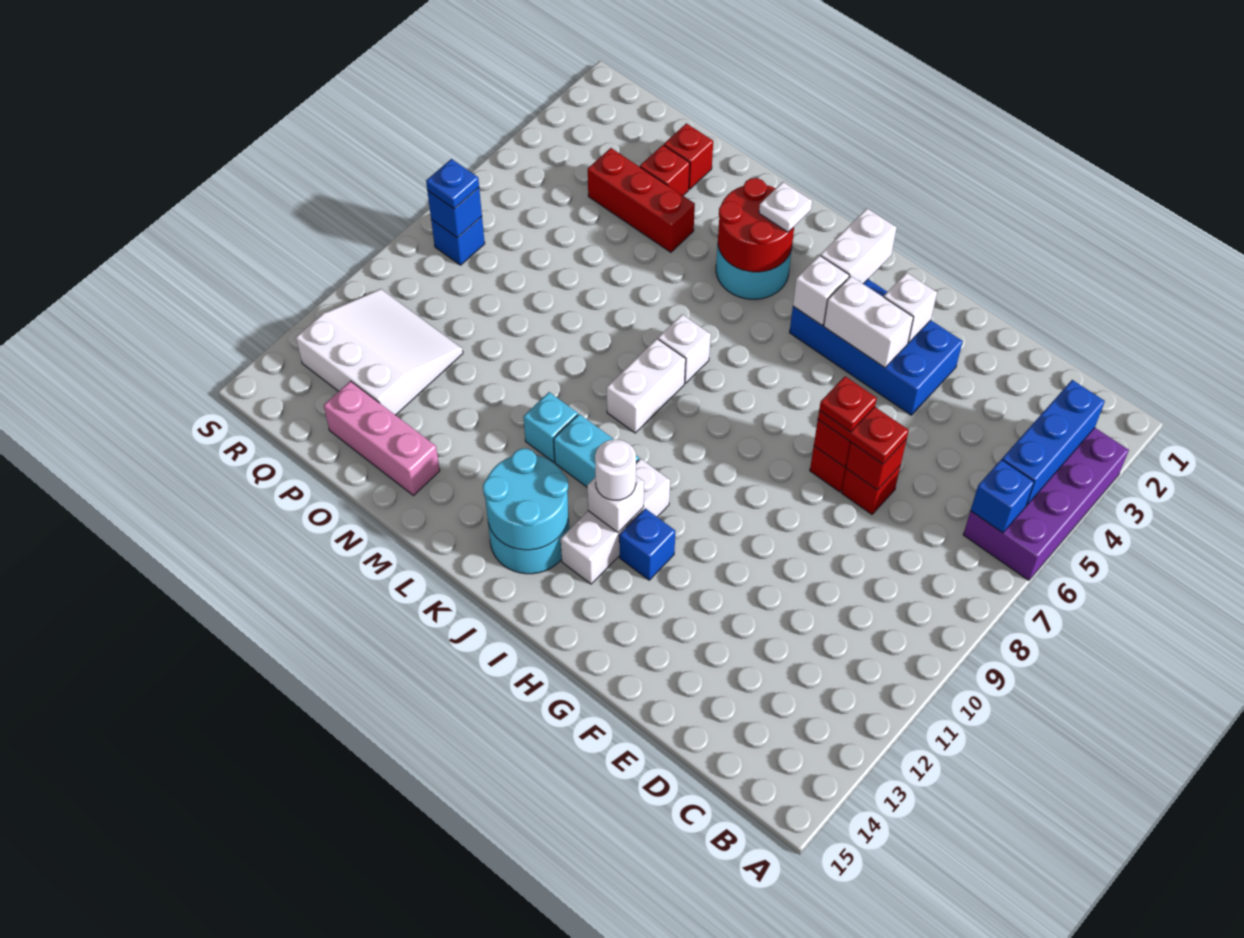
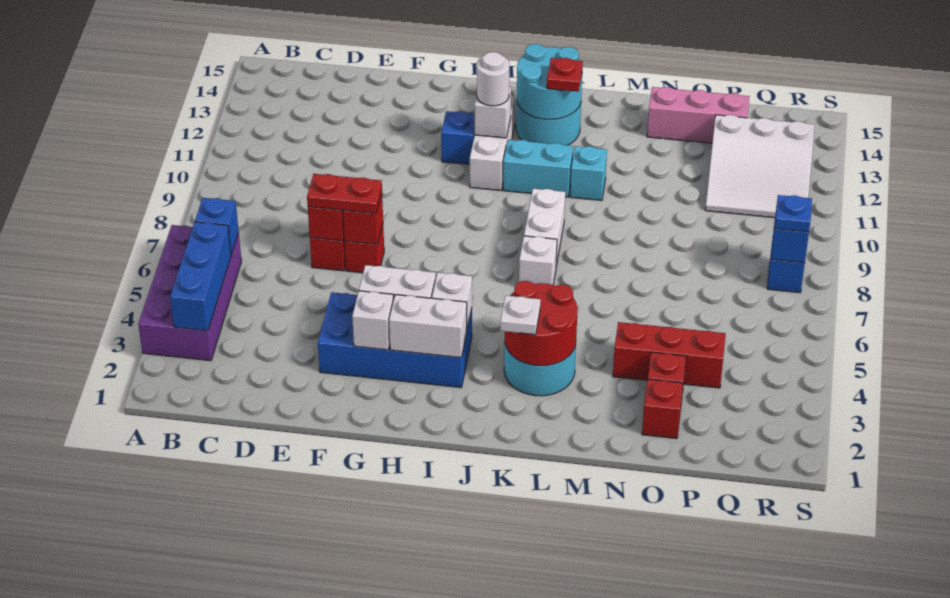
red plate F7 level 4 -> red plate K13 level 3
white brick I2:I3 level 2 -> white brick H3:I3 level 2

